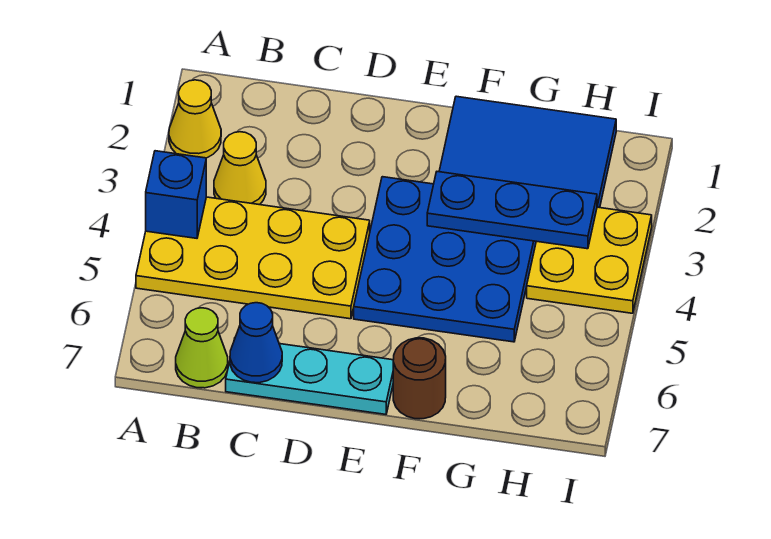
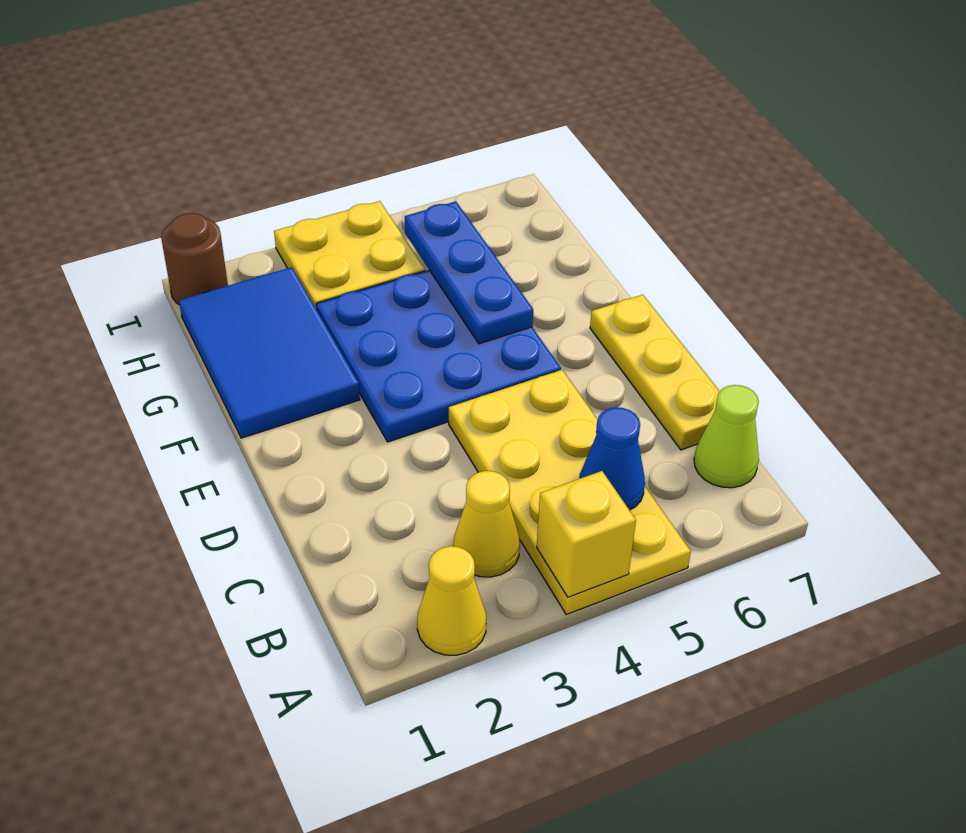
blue brick A4 level 2 -> yellow brick A4 level 2
cyan plate C7:E7 level 1 -> yellow plate C7:E7 level 1
blue cone C7 level 2 -> blue cone B5 level 2
blue plate F3:H3 level 2 -> blue plate F5:H5 level 2
brown round brick F7 level 1 -> brown round brick I1 level 1

